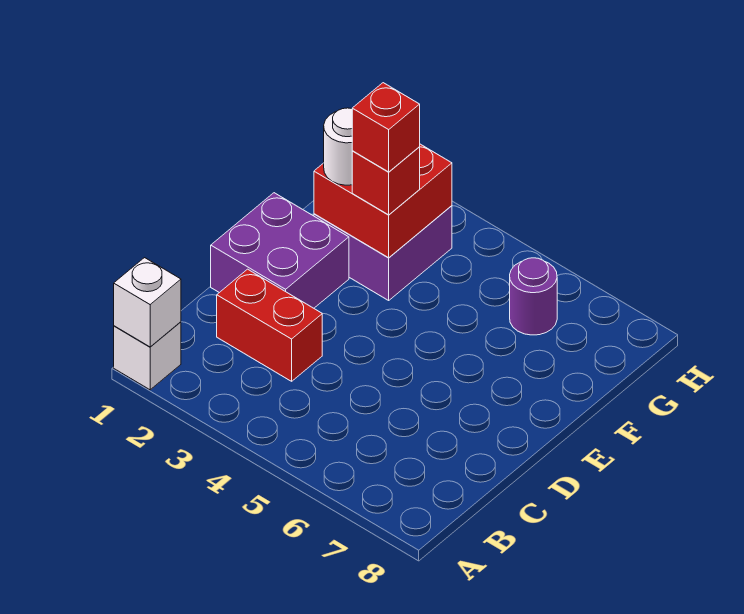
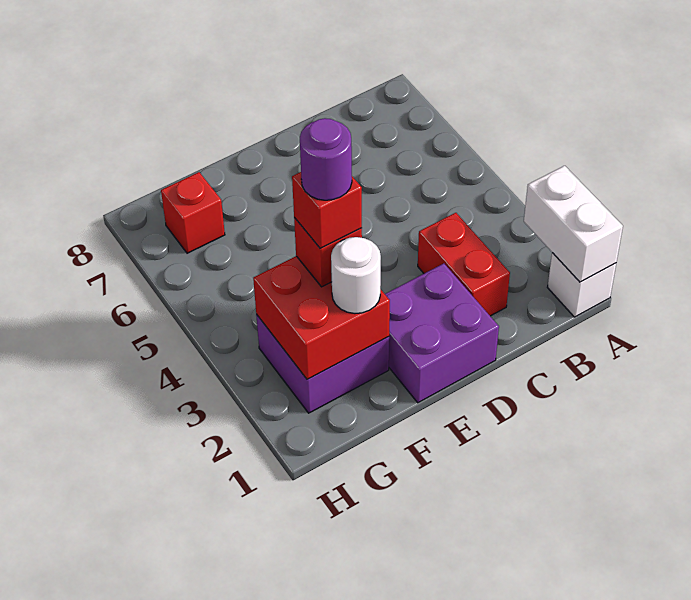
white brick A1 level 2 -> white brick A1:A2 level 2
purple round brick G6 level 1 -> purple round brick F3 level 5
none -> red brick G7 level 1

